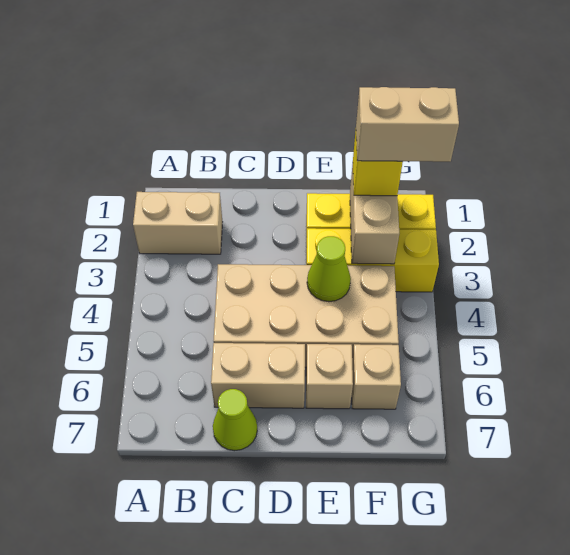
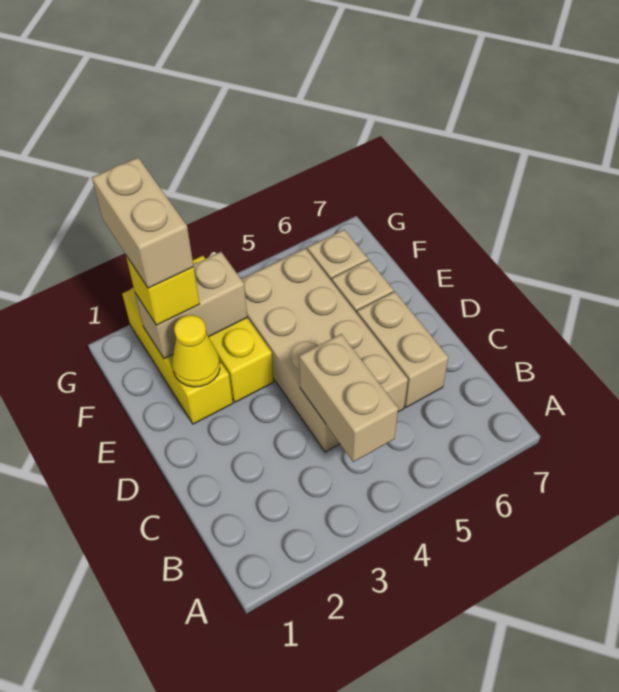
tan brick A2:B2 level 1 -> tan brick B4:C4 level 2
lime cone C7 level 1 -> none
none -> yellow cone E2 level 2
lime cone E4 level 2 -> none

